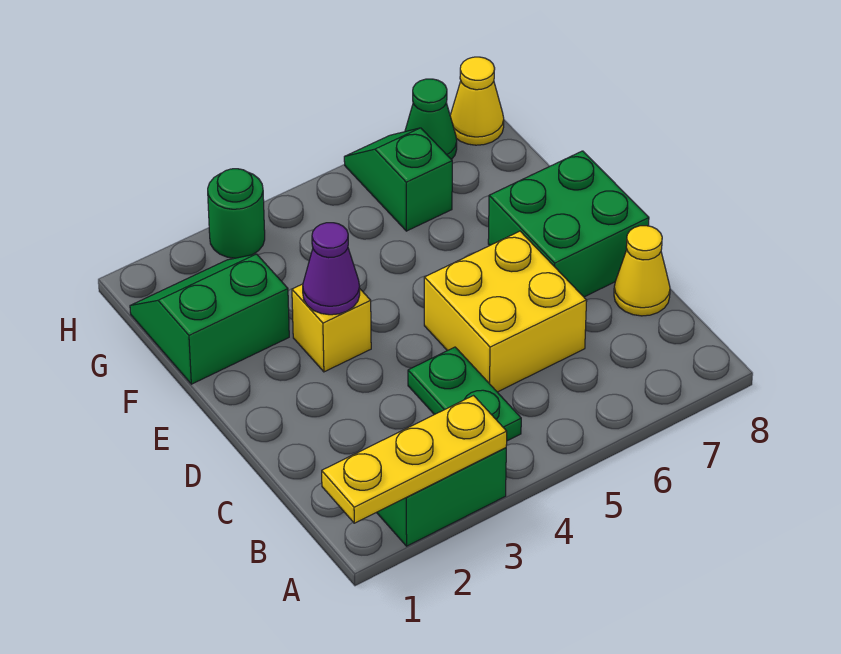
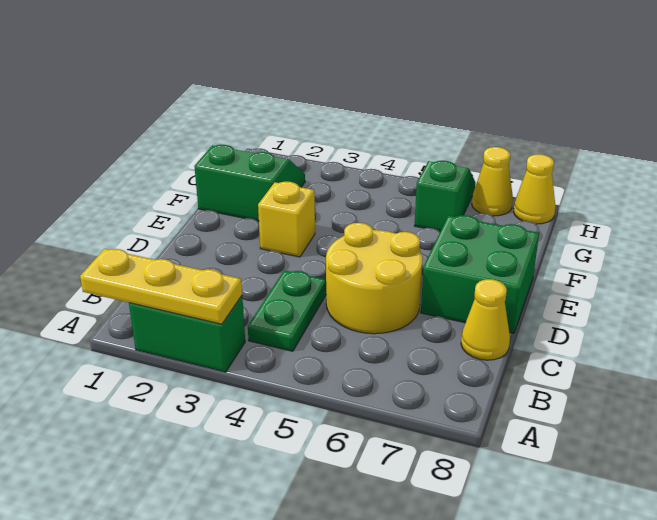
yellow brick C5:D6 level 1 -> yellow round brick C5:D6 level 1
purple cone E3 level 2 -> none
green round brick H3 level 1 -> none
green cone H7 level 1 -> yellow cone H7 level 1

